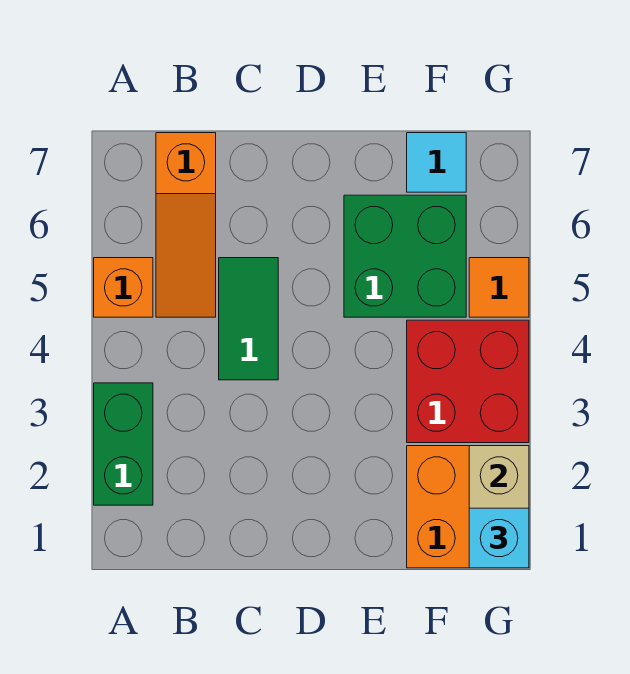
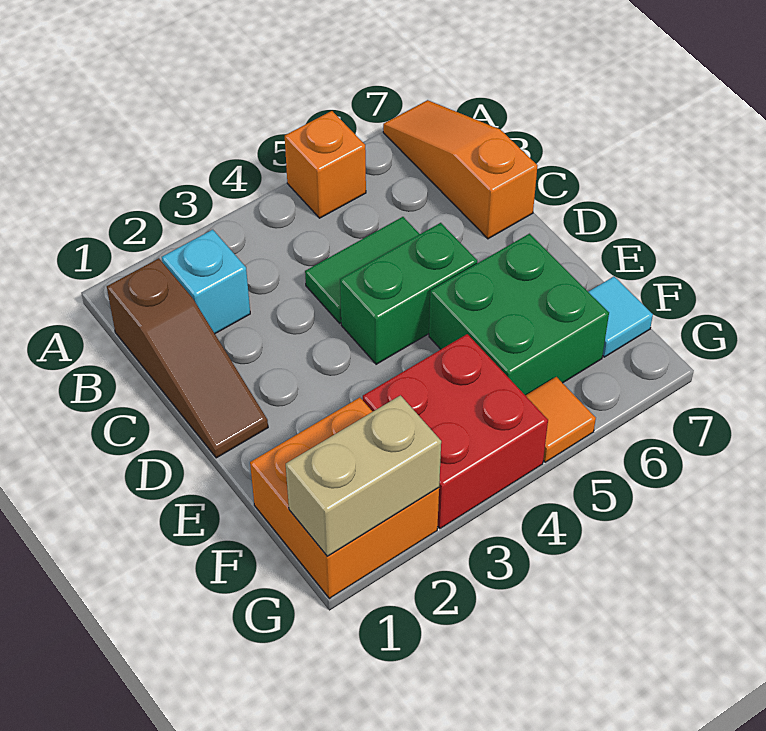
green brick A2:A3 level 1 -> green brick D4:D5 level 1
none -> brown slope B1:D1 level 1 top B
orange slope B5:B7 level 1 top 7 -> orange slope A7:C7 level 1 top C
cyan brick G1 level 3 -> cyan brick B2 level 1

